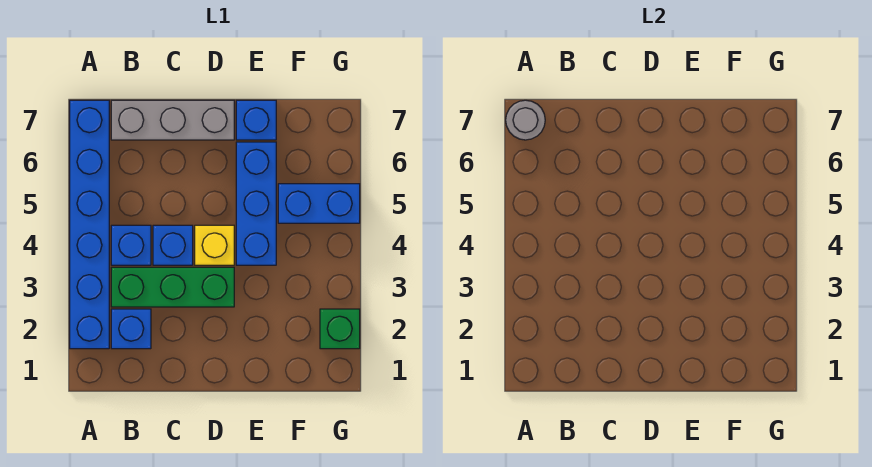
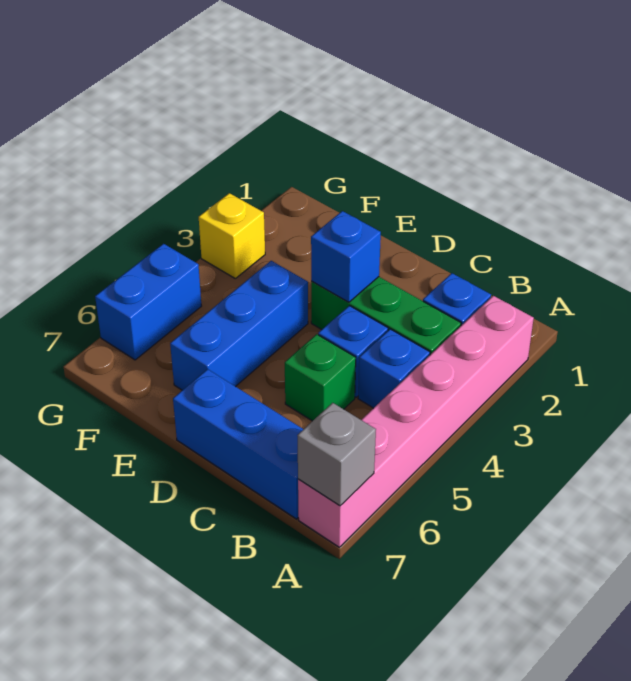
blue brick A2:A7 level 1 -> pink brick A2:A7 level 1
grey round brick A7 level 2 -> grey brick A7 level 2
grey brick B7:D7 level 1 -> blue brick B7:D7 level 1
yellow brick D4 level 1 -> yellow brick G3 level 1
blue brick E7 level 1 -> blue brick D3 level 2
blue brick F5:G5 level 1 -> blue brick G5:G6 level 1
green brick G2 level 1 -> green brick C5 level 1

